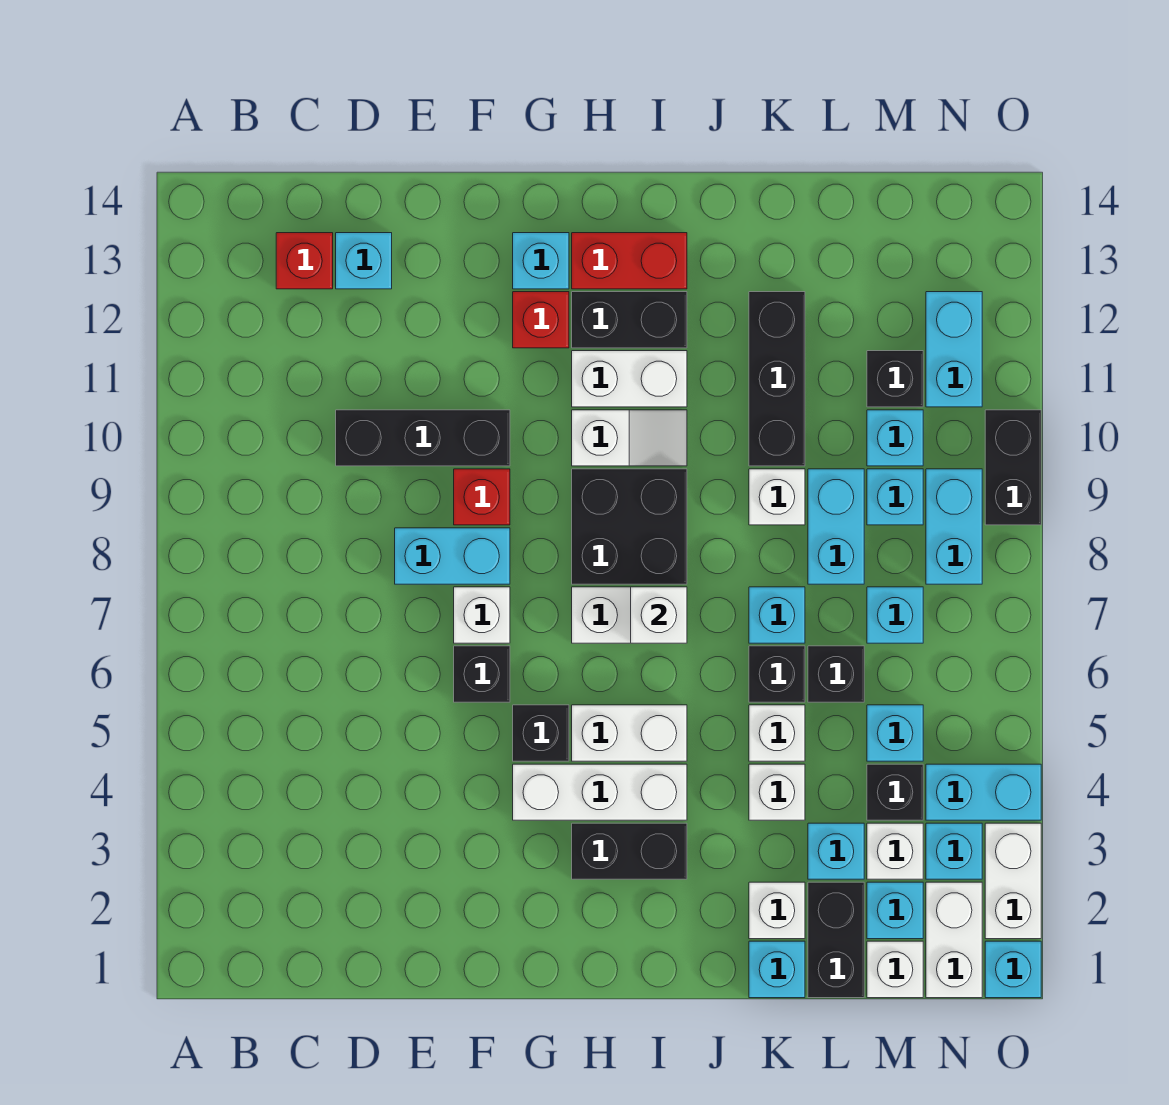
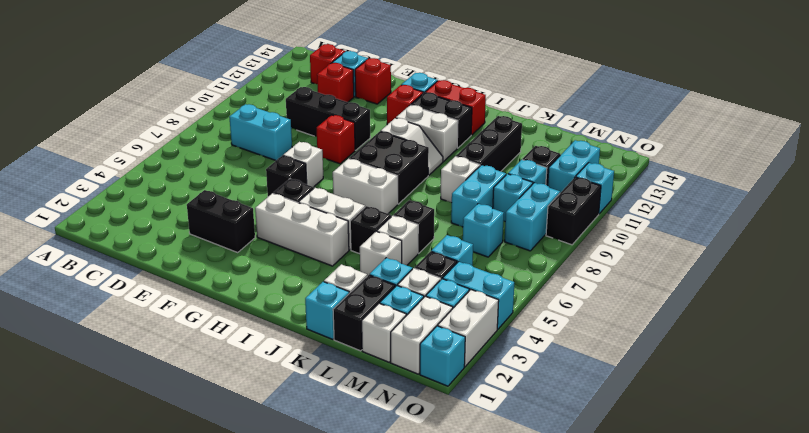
none -> red brick D12 level 1
cyan brick E8:F8 level 1 -> cyan brick C8:D8 level 1
none -> red brick E13 level 1
black brick H3:I3 level 1 -> black brick E3:F3 level 1
white brick I7 level 2 -> none
cyan brick K7 level 1 -> cyan brick O11 level 1
black brick L6 level 1 -> black brick J5 level 1

